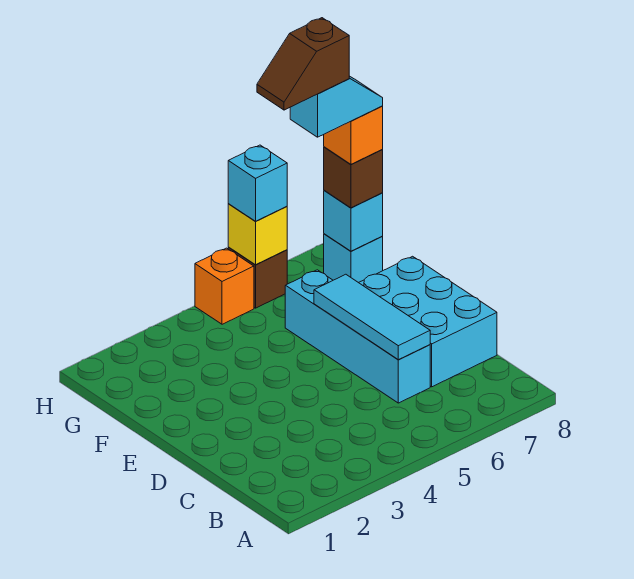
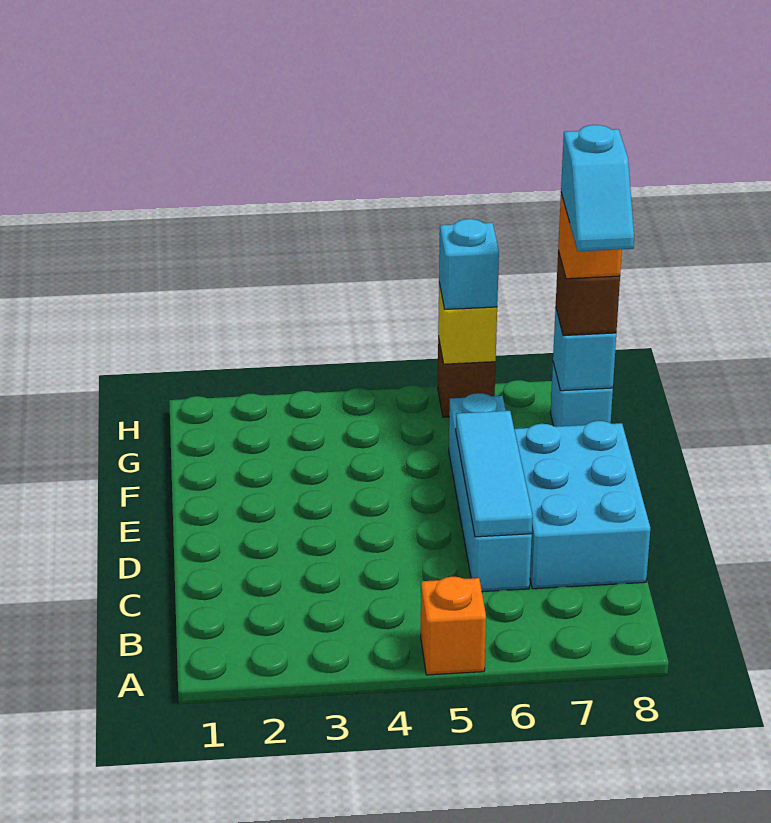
brown slope G6:G7 level 6 top 7 -> none
cyan slope G7:G8 level 5 top 7 -> cyan slope F8:G8 level 5 top G
orange brick H5 level 1 -> orange brick A5 level 1

